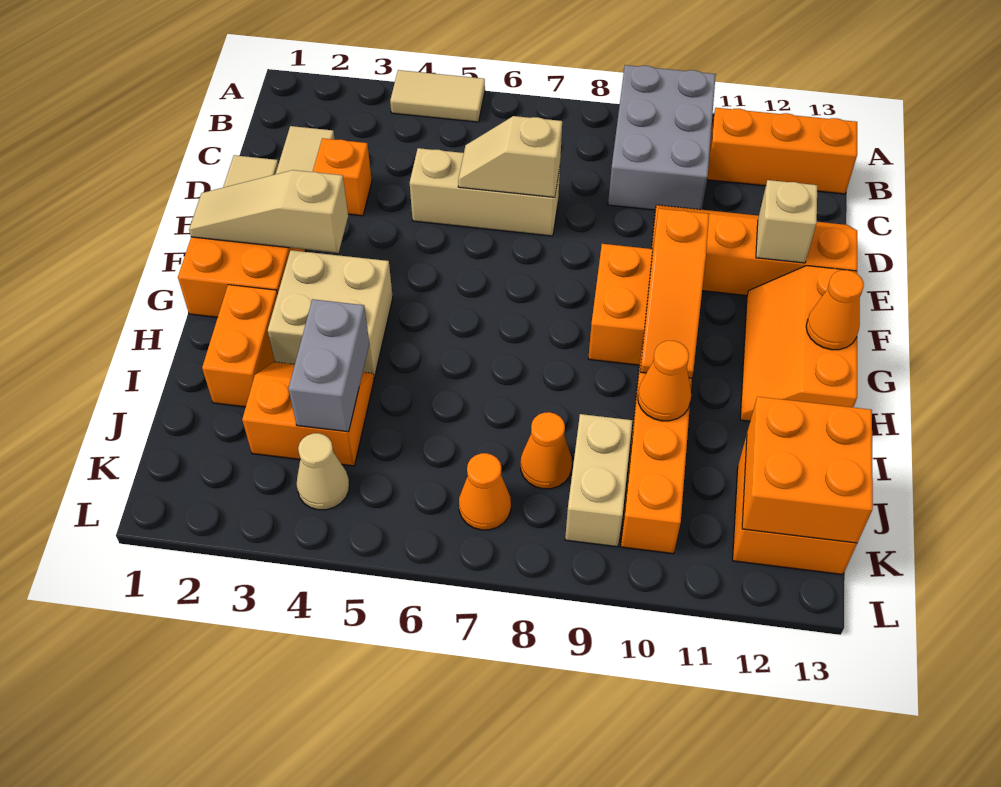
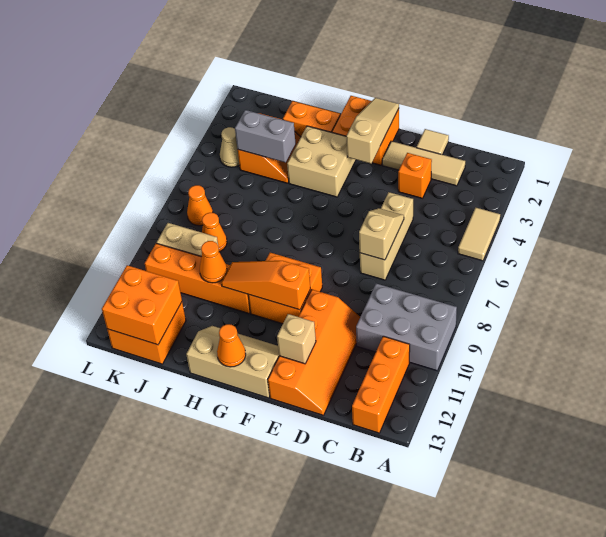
orange slope F12:H13 level 1 top 13 -> tan slope F12:H13 level 1 top 13

